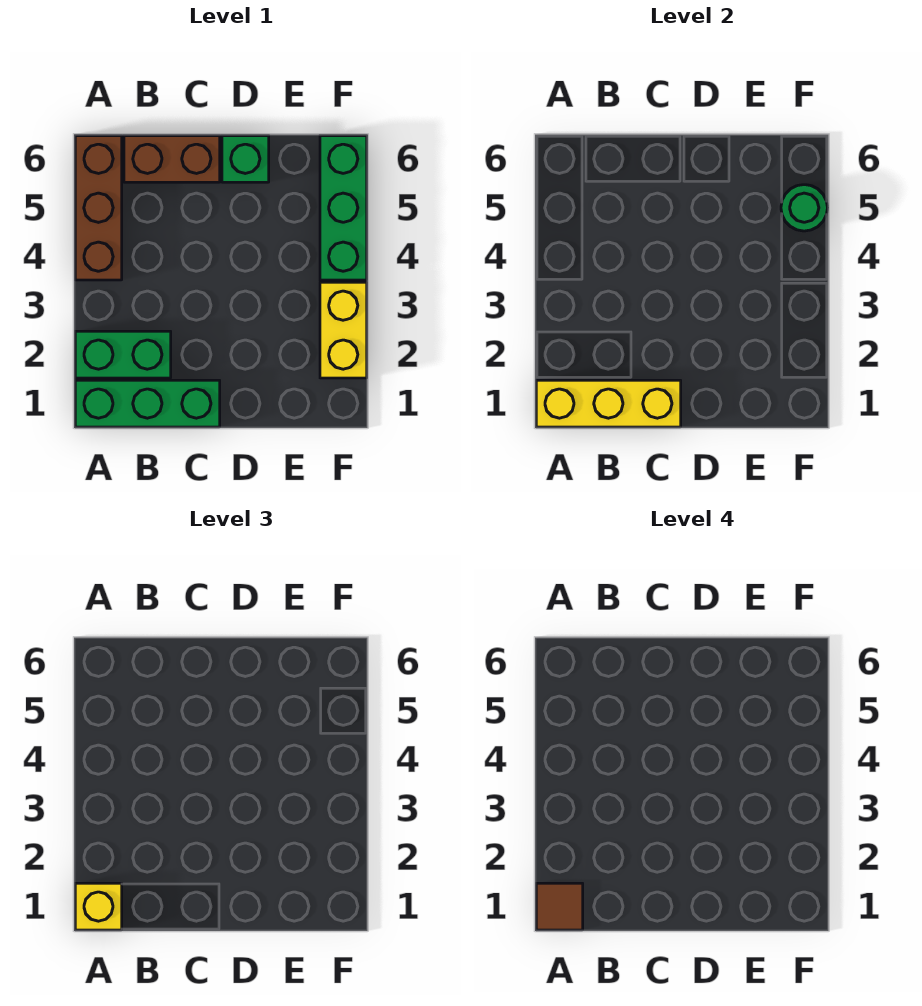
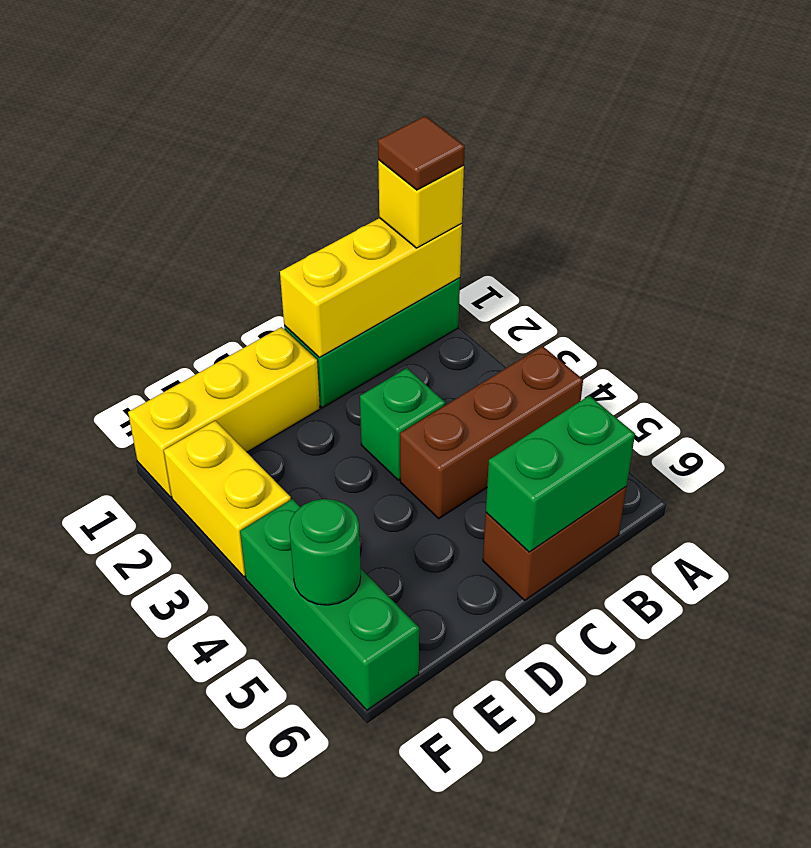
green brick A2:B2 level 1 -> green brick B6:C6 level 2
brown brick A4:A6 level 1 -> brown brick A4:C4 level 1
none -> yellow brick D1:F1 level 1
green brick D6 level 1 -> green brick C3 level 1

